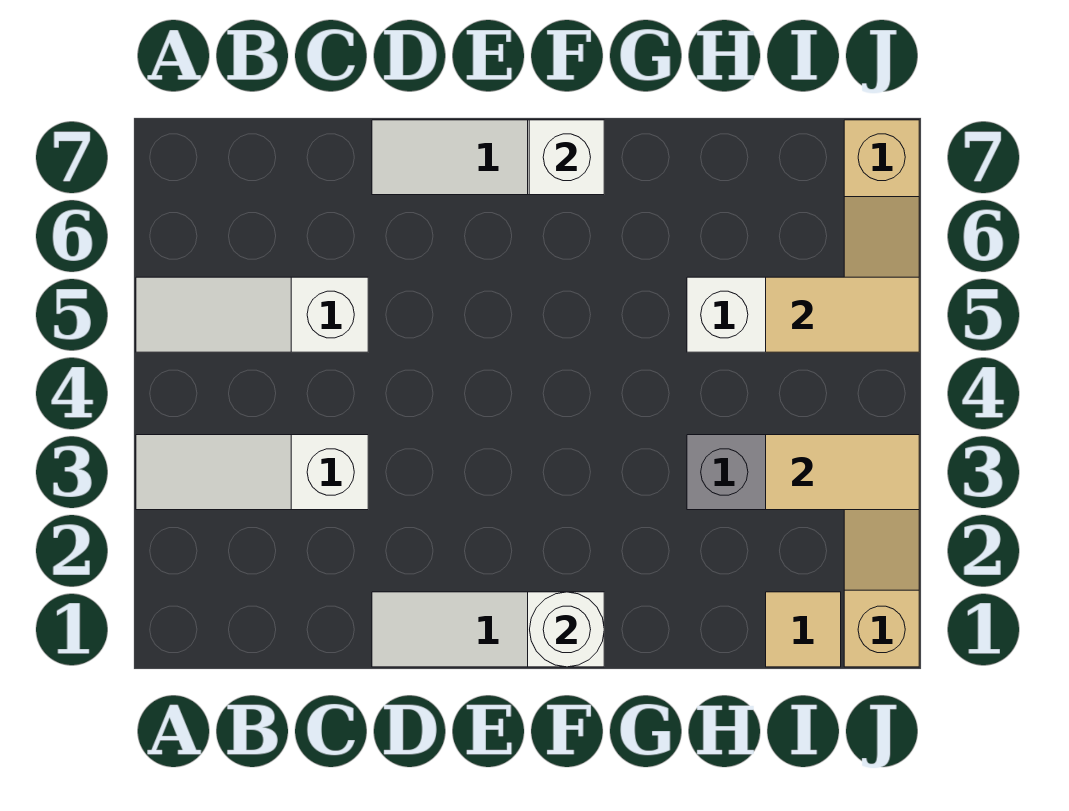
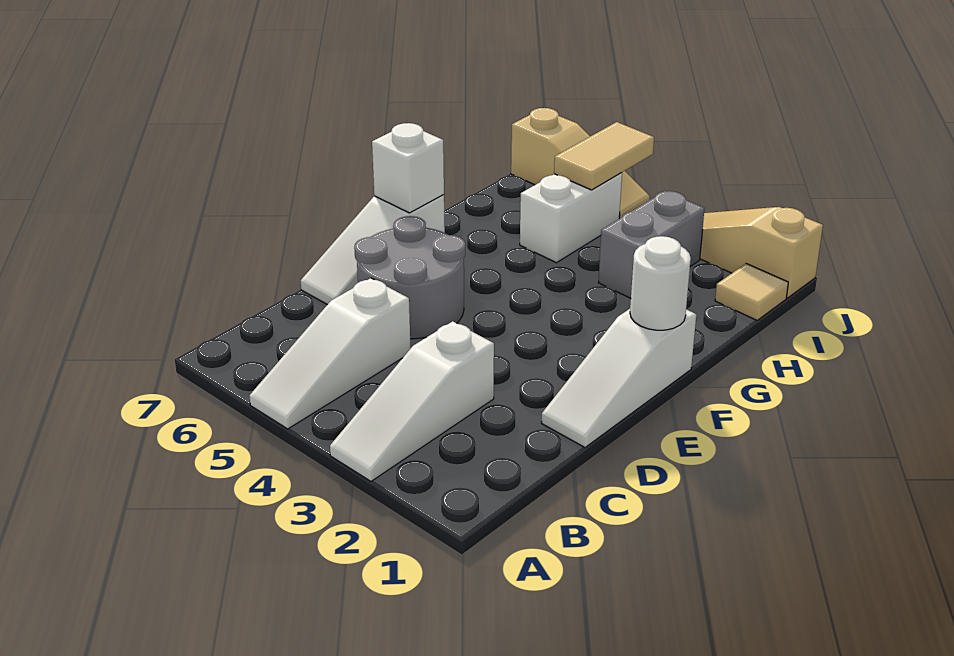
none -> grey round brick D5:E6 level 1
tan tile I3:J3 level 2 -> none

